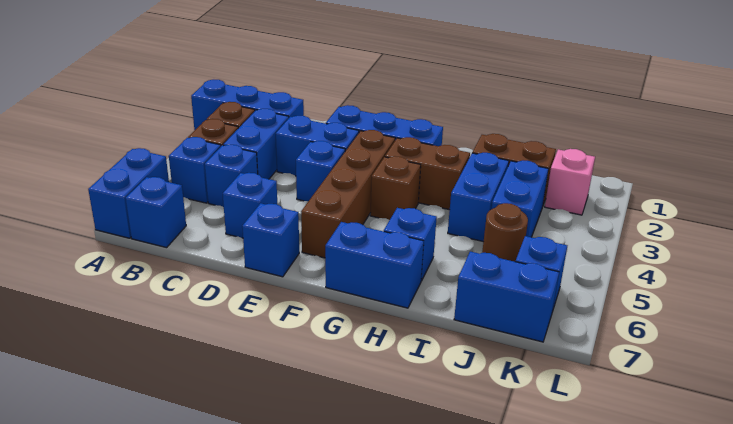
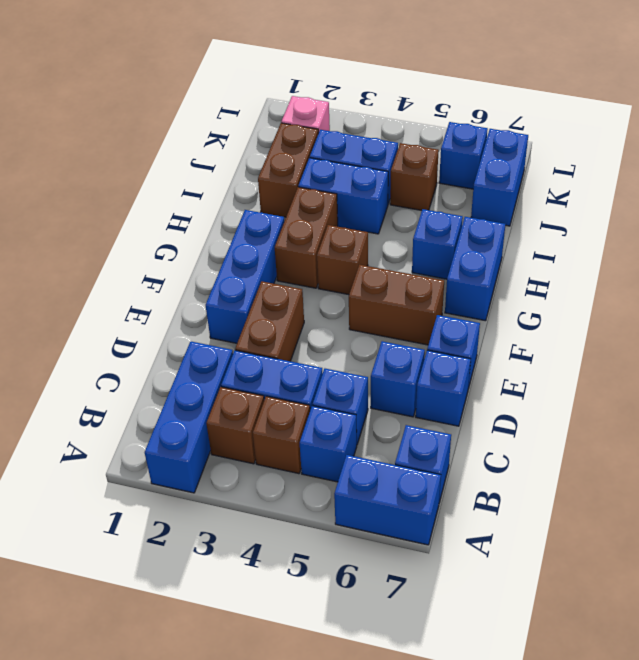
blue brick D3:E3 level 1 -> brown brick D3:E3 level 1
blue brick E4 level 1 -> blue brick D7 level 1
brown brick F3:F6 level 1 -> brown brick F5:F6 level 1
brown round brick J5 level 1 -> brown brick J5 level 1

